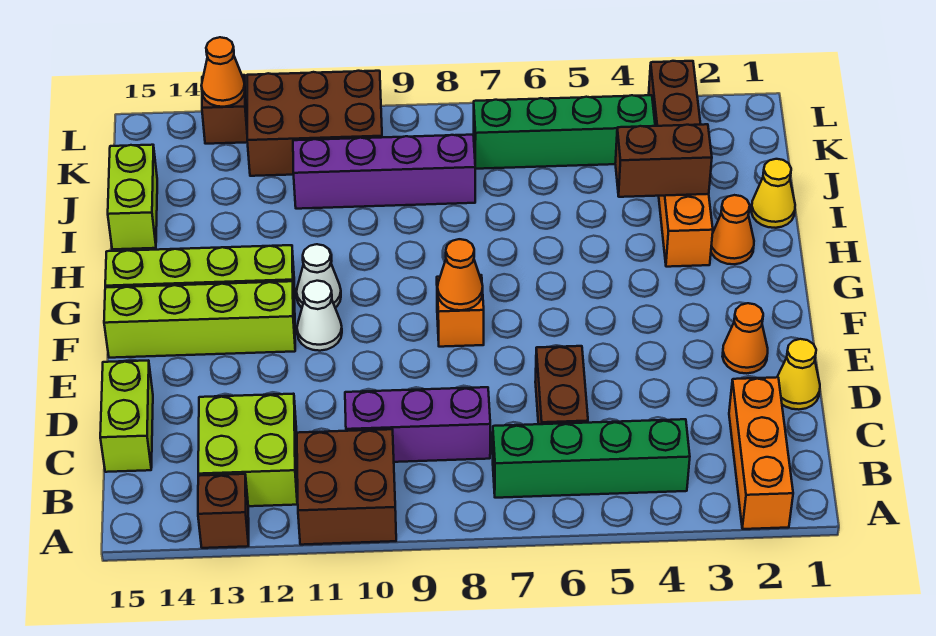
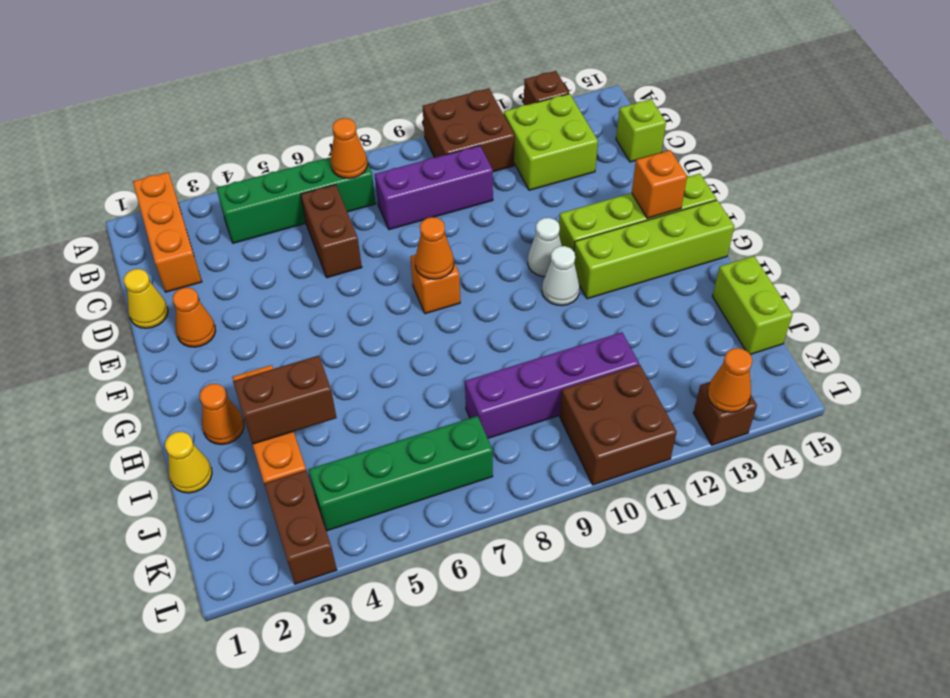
none -> orange cone B7 level 2
lime brick C15:D15 level 1 -> lime brick C15 level 1
none -> orange brick F14 level 2
brown brick K10:L12 level 1 -> brown brick K10:L11 level 1

